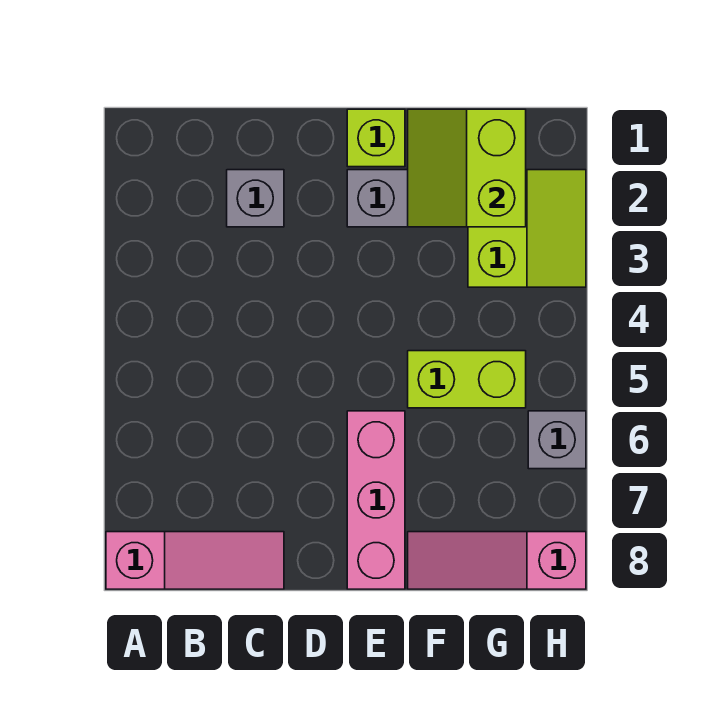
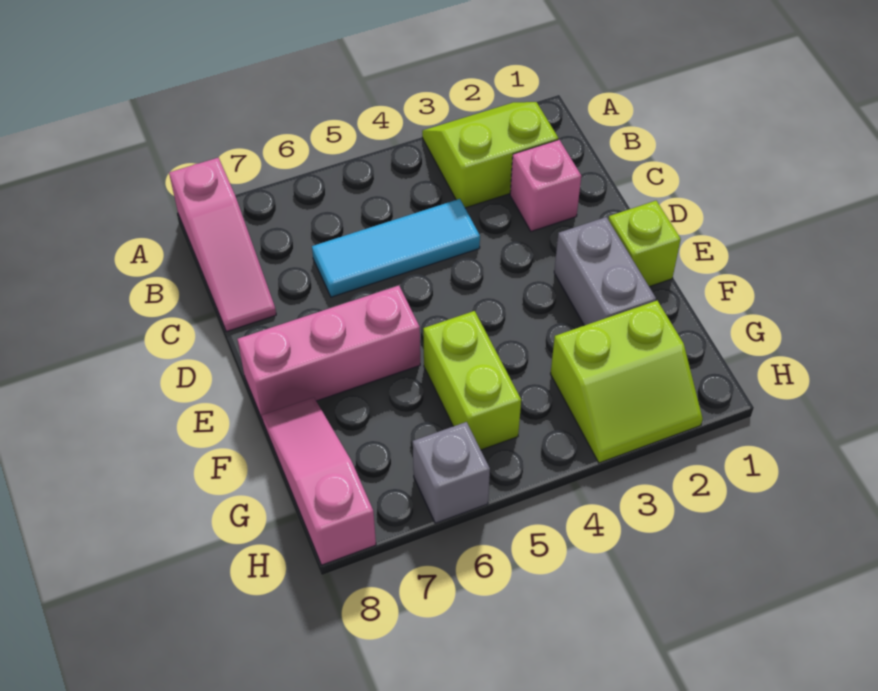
grey brick C2 level 1 -> pink brick C2 level 1
none -> cyan tile C4:C6 level 1
lime slope F1:G2 level 2 top G -> lime slope A2:B3 level 1 top B

